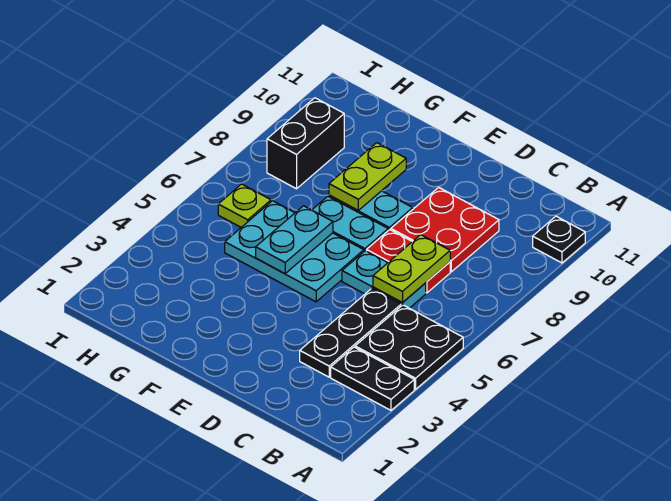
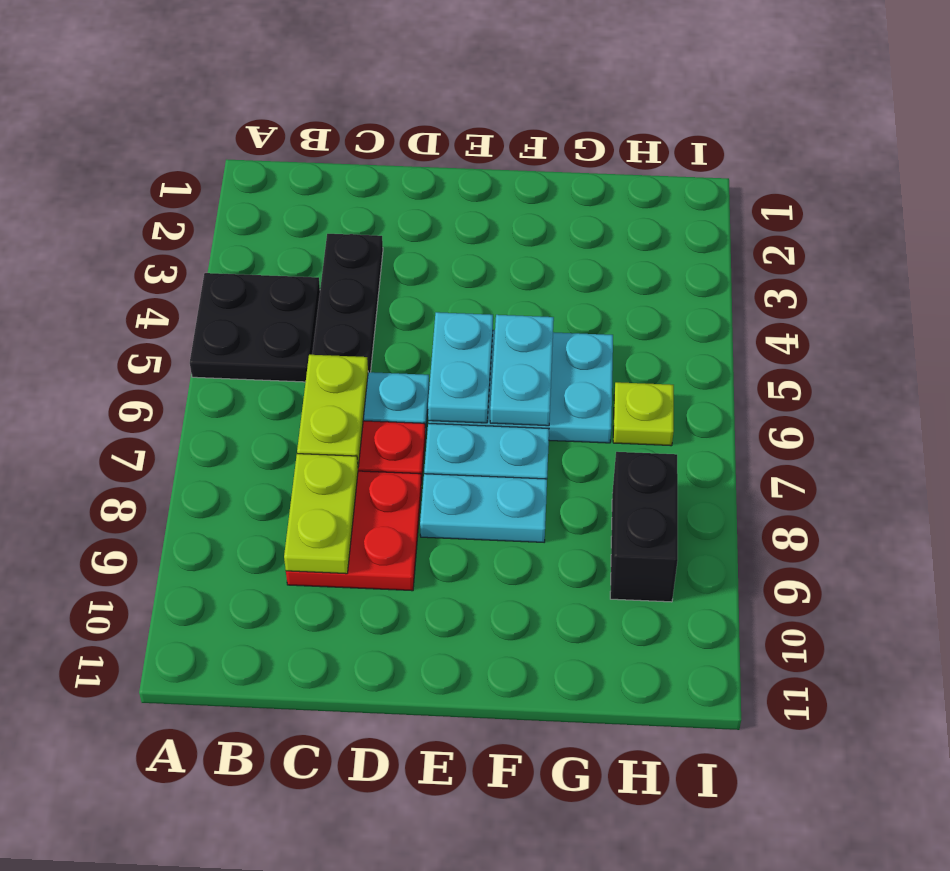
black plate A3:B3 level 1 -> none
black plate A10 level 1 -> none
none -> cyan plate E5:E6 level 2
lime plate F8:F9 level 2 -> lime plate C8:C9 level 2

